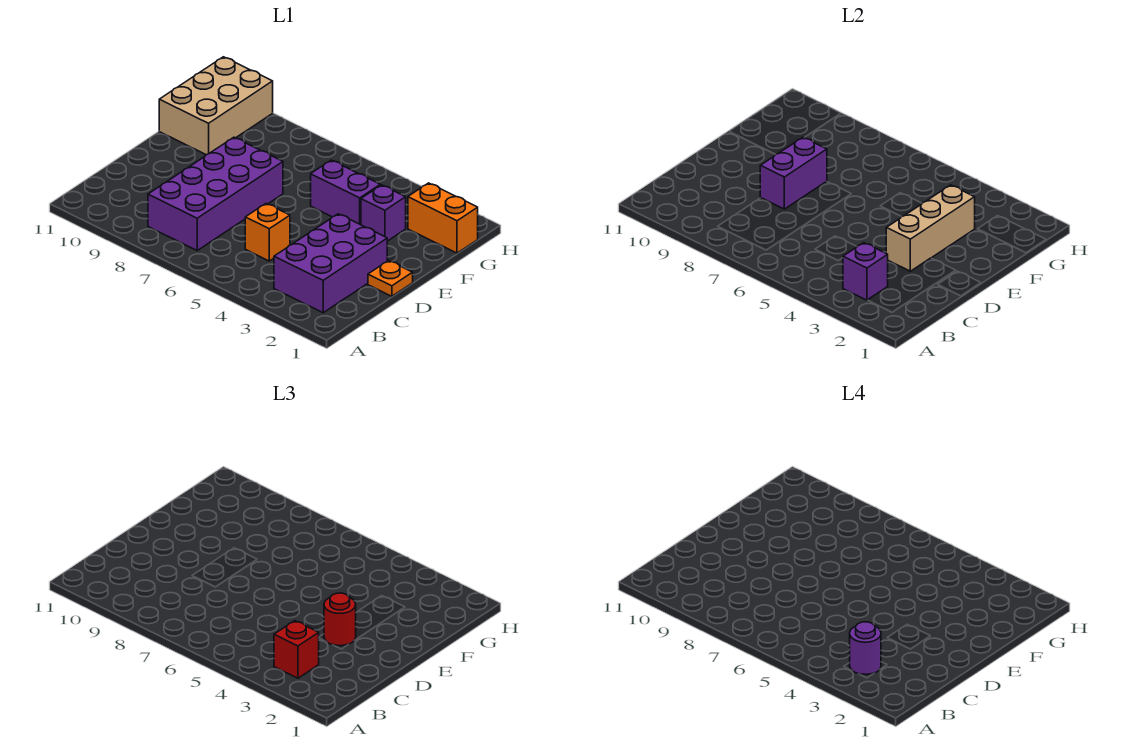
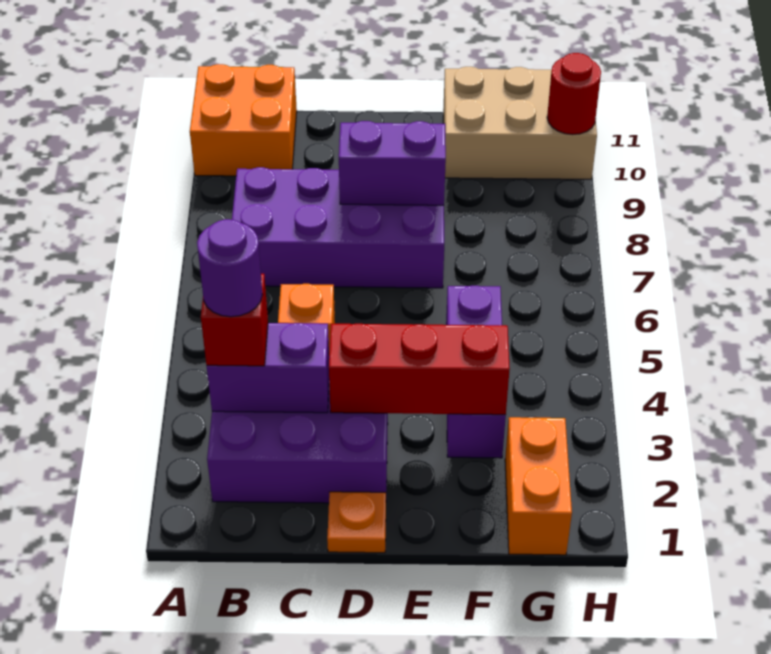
none -> orange brick A10:B11 level 1
purple brick B3 level 2 -> purple brick B3:C3 level 2
tan brick D3:F3 level 2 -> red brick D3:F3 level 2
red round brick D3 level 3 -> red round brick H10 level 2

